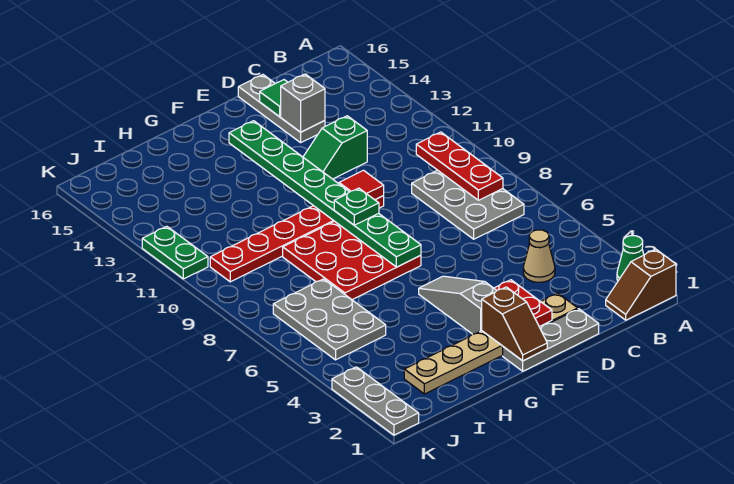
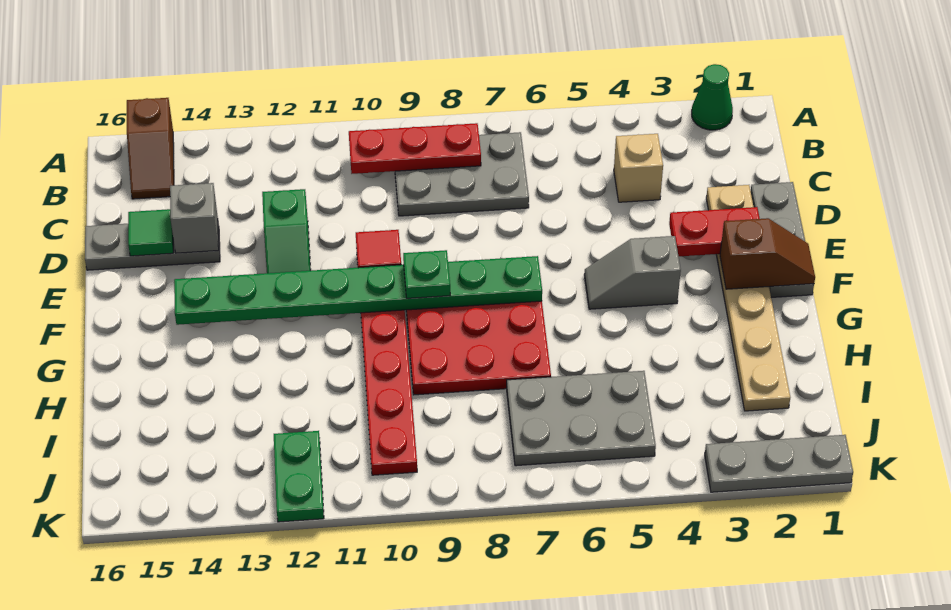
brown slope A1:B1 level 1 top A -> brown slope A15:B15 level 1 top A
tan cone C4 level 1 -> tan brick C4 level 1
grey slope F3:F5 level 1 top 3 -> grey slope F4:F5 level 1 top 4
green plate K11:K12 level 1 -> green plate J12:K12 level 1

